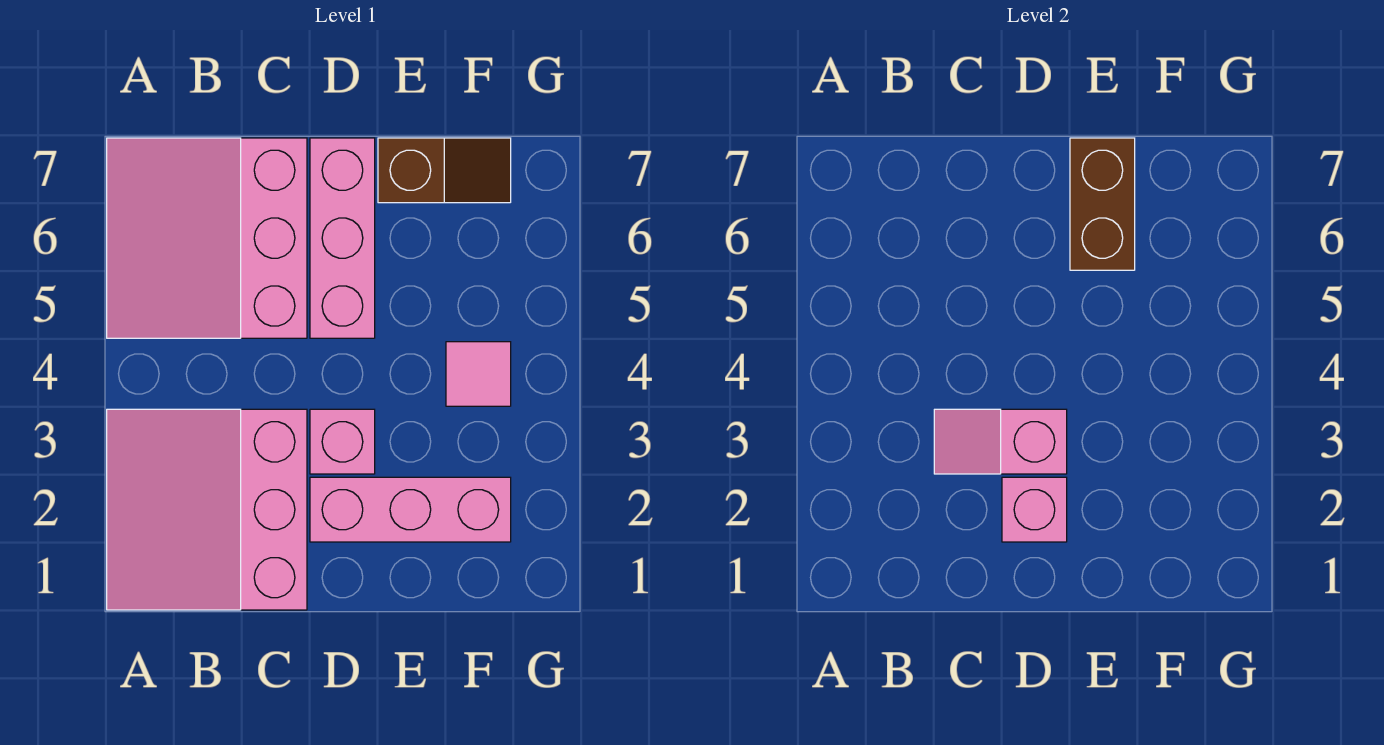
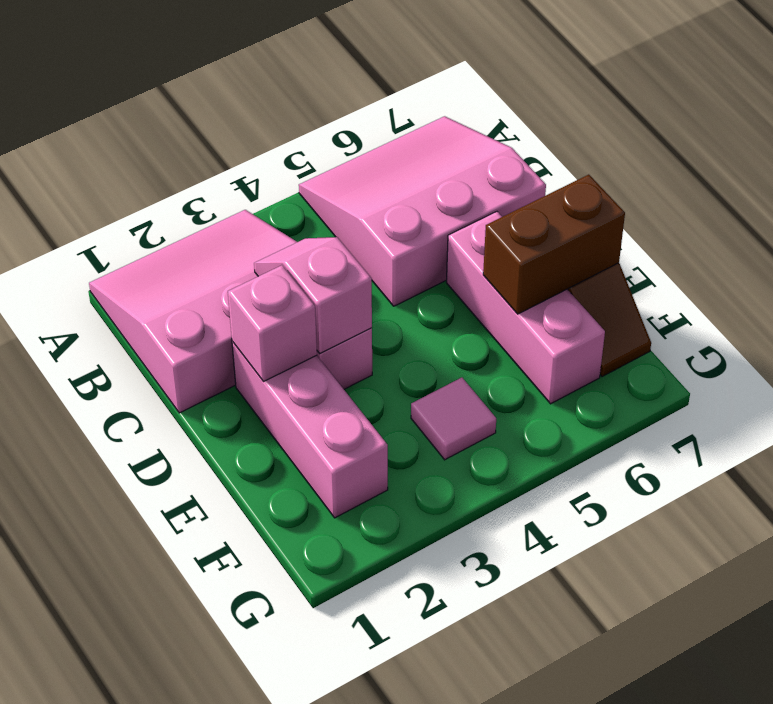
pink brick D5:D7 level 1 -> pink brick D6:F6 level 1

